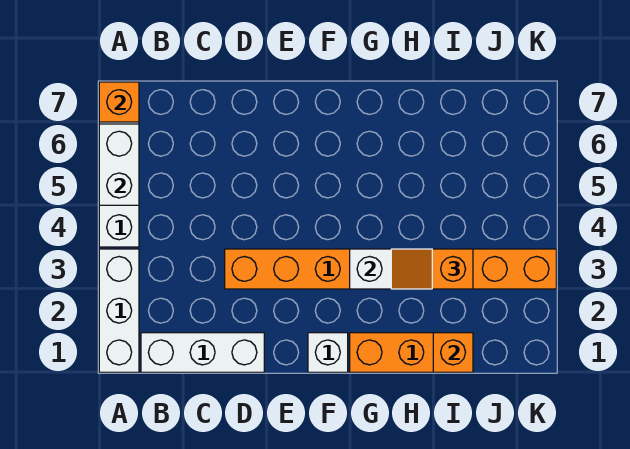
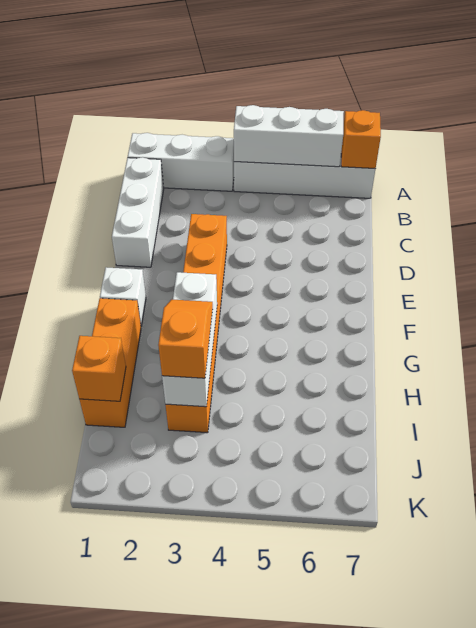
white brick A5:A6 level 2 -> white brick A4:A6 level 2
orange brick D3:K3 level 1 -> orange brick D3:I3 level 1

